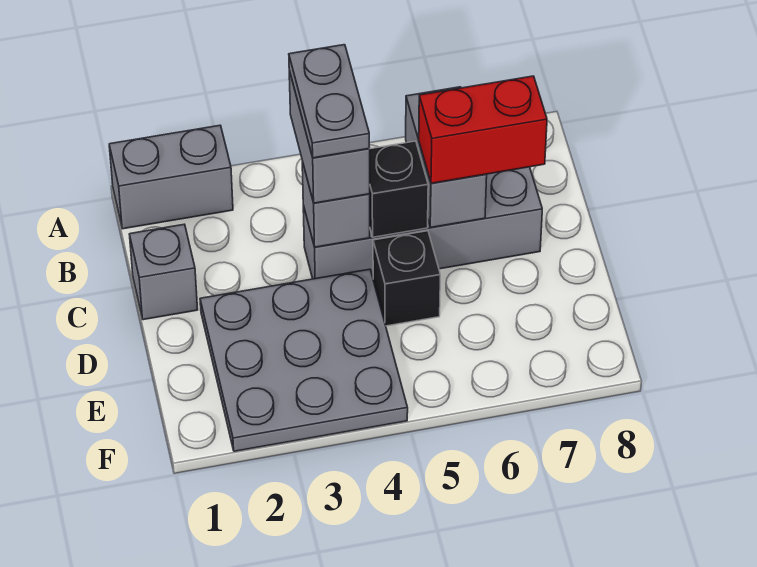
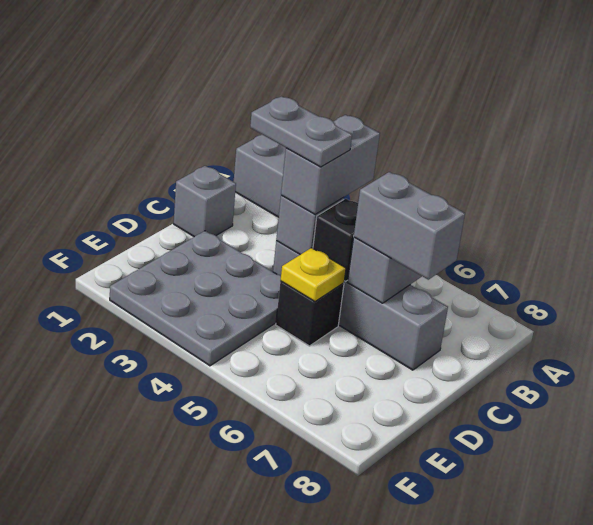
grey plate B4:C4 level 4 -> grey plate C3:C4 level 4
red brick C6:C7 level 3 -> grey brick C6:C7 level 3
none -> yellow plate D5 level 2

